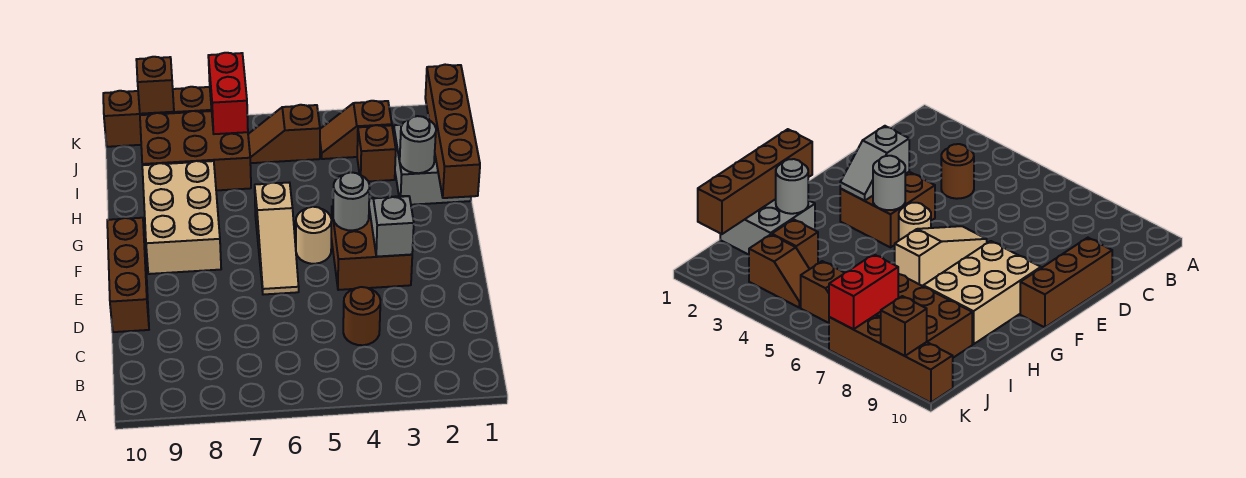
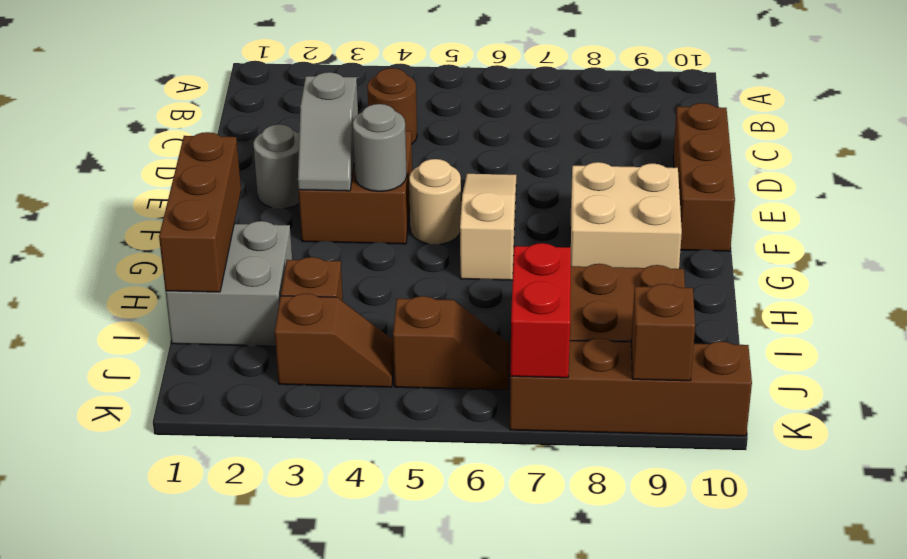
tan brick F8:H9 level 1 -> tan brick F8:G9 level 1
brown brick G1:J1 level 2 -> brown brick G1:I1 level 2
grey round brick H2 level 2 -> grey round brick E2 level 1

